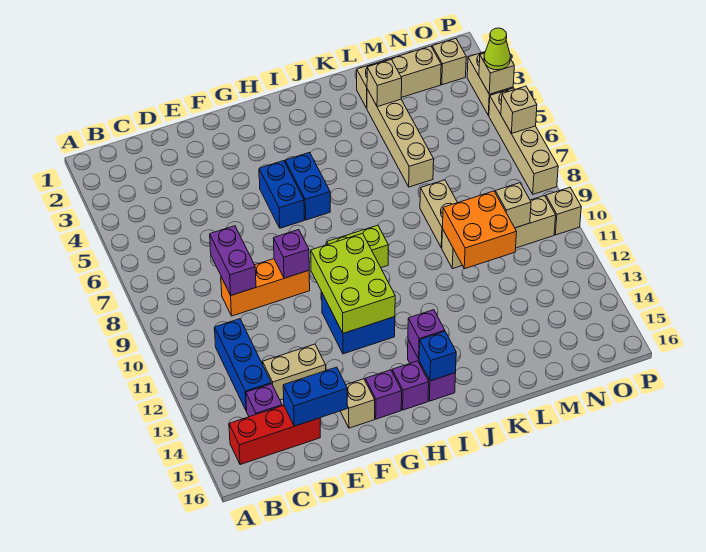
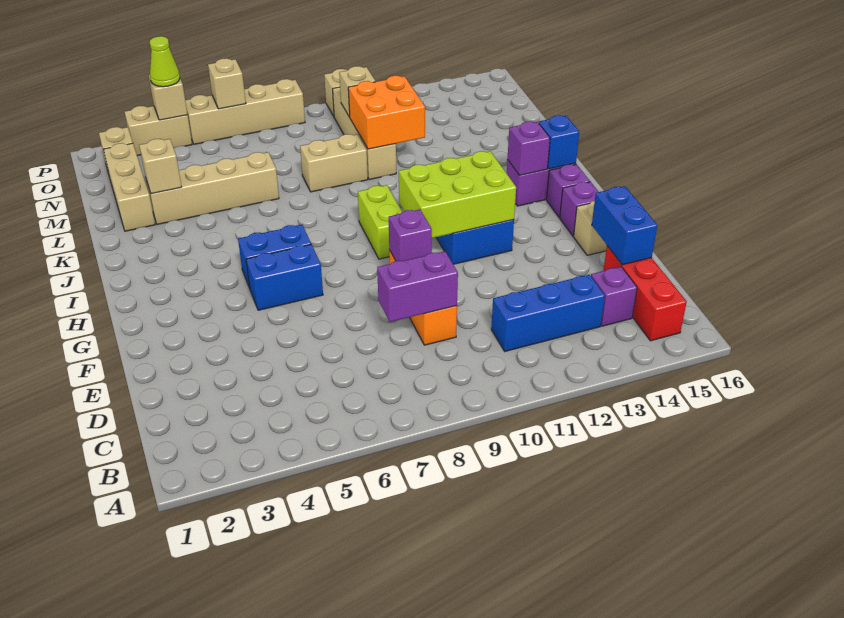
tan brick D13:E13 level 1 -> none

